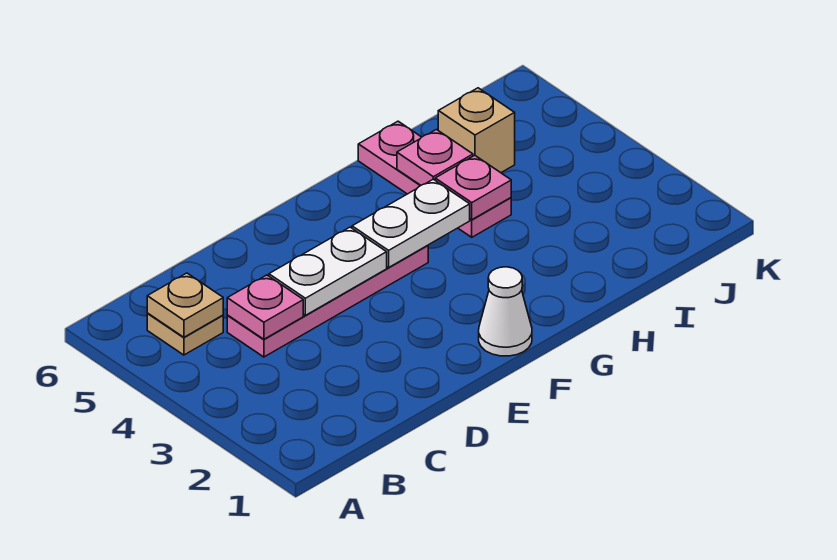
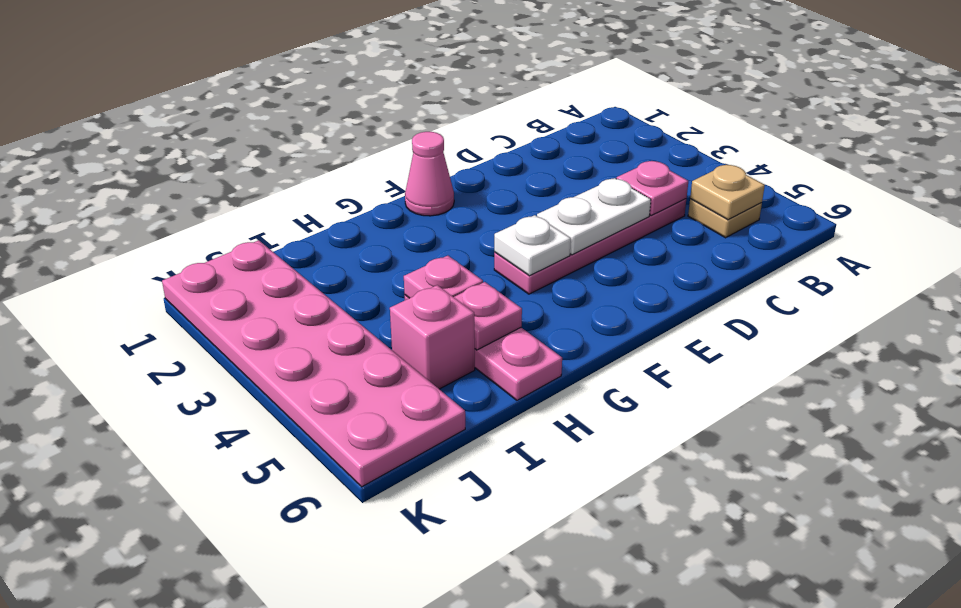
white cone F1 level 1 -> pink cone F1 level 1
white plate F4:G4 level 2 -> white plate F4 level 2
tan brick I5 level 1 -> pink brick I5 level 1
none -> pink plate J1:K6 level 1

